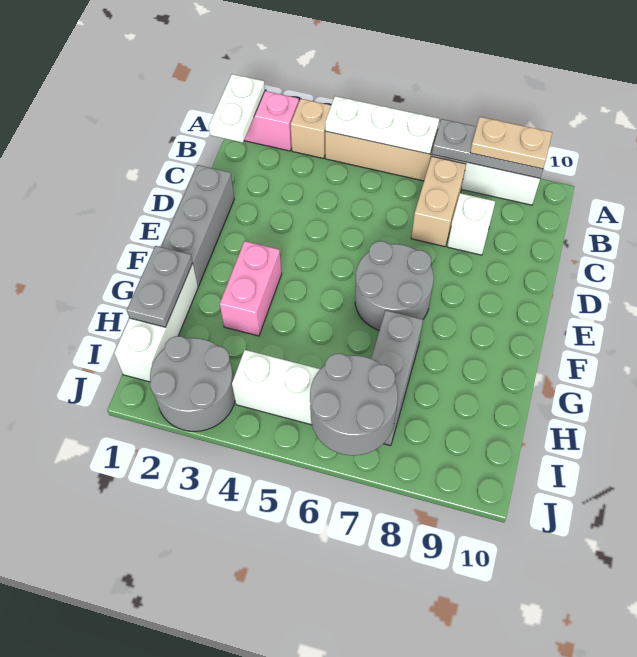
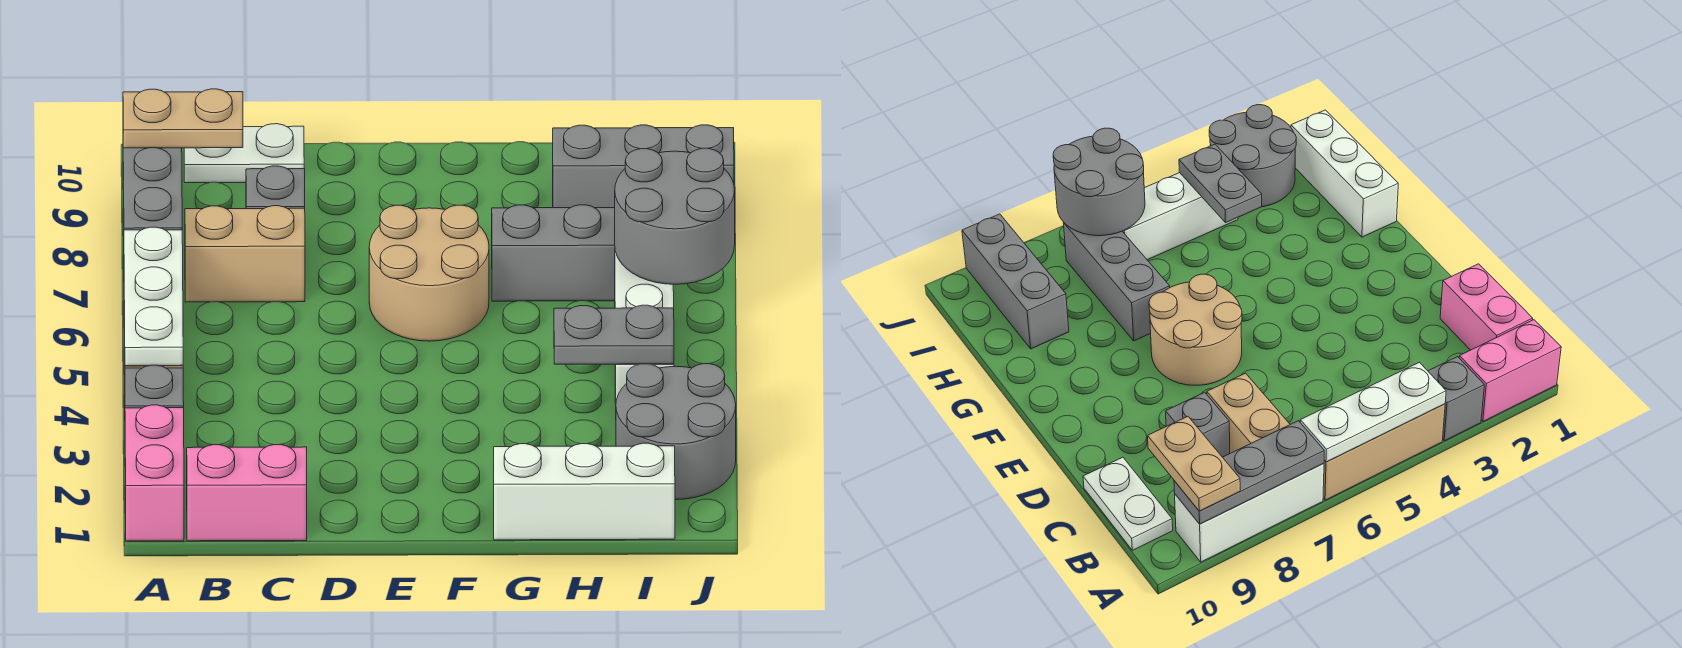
white plate A1:B1 level 2 -> white plate B10:C10 level 1
tan brick A3 level 1 -> grey brick A3 level 1
tan plate A8:A9 level 3 -> tan plate A9:B9 level 3
white brick C8 level 1 -> grey brick C8 level 1
grey brick D1:F1 level 1 -> grey brick H9:J9 level 1
grey round brick E6:F7 level 1 -> tan round brick E6:F7 level 1
pink brick F3:G3 level 1 -> pink brick B1:C1 level 1
grey plate G1:H1 level 2 -> grey plate H4:I4 level 2

